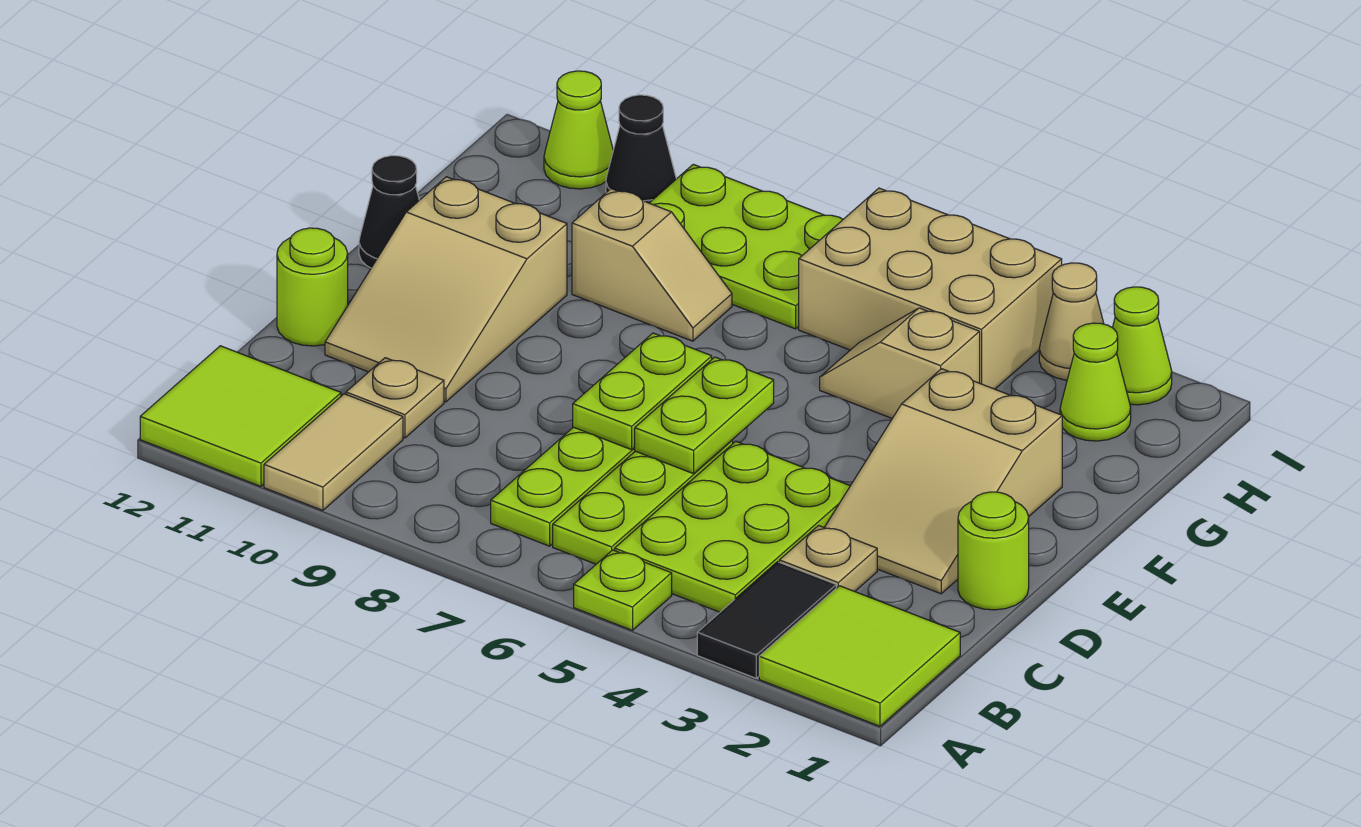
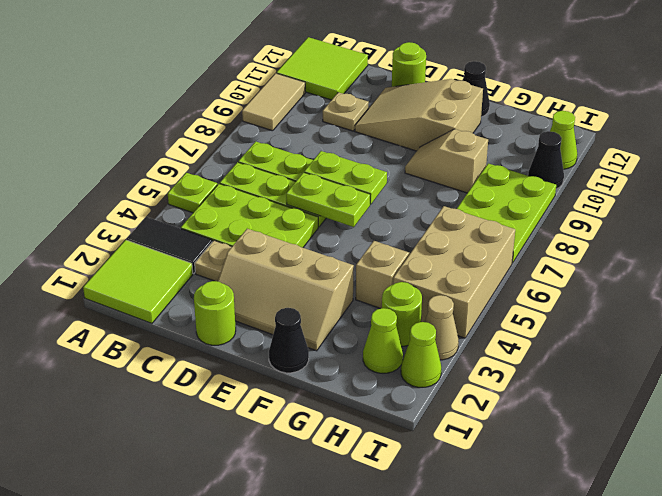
tan tile A10:B10 level 1 -> tan tile A9:A10 level 1
tan slope D2:F3 level 1 top F -> tan slope D2:F3 level 1 top 3
none -> black cone F1 level 1
tan slope G8:G9 level 1 top 9 -> tan slope F9:G9 level 1 top G
none -> lime round brick H3 level 1

